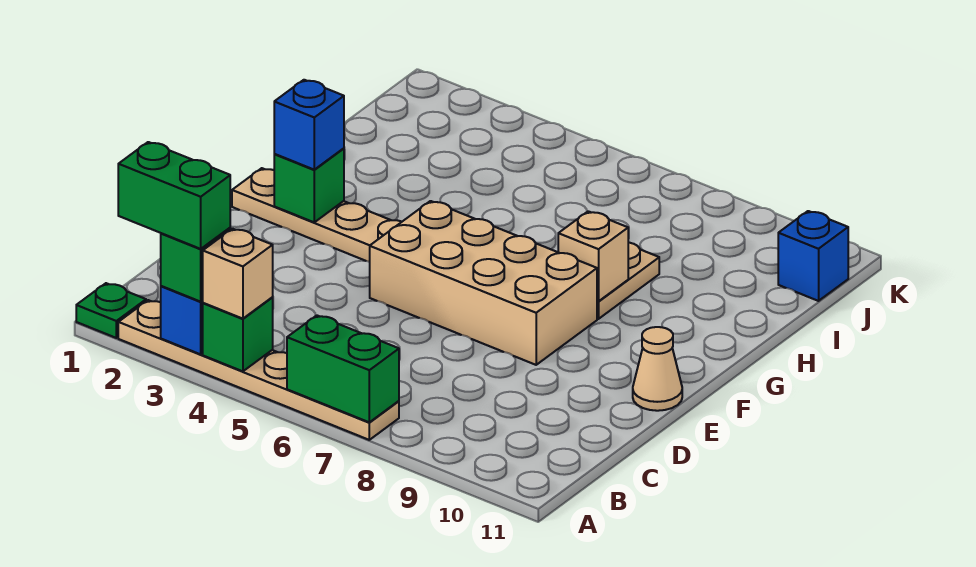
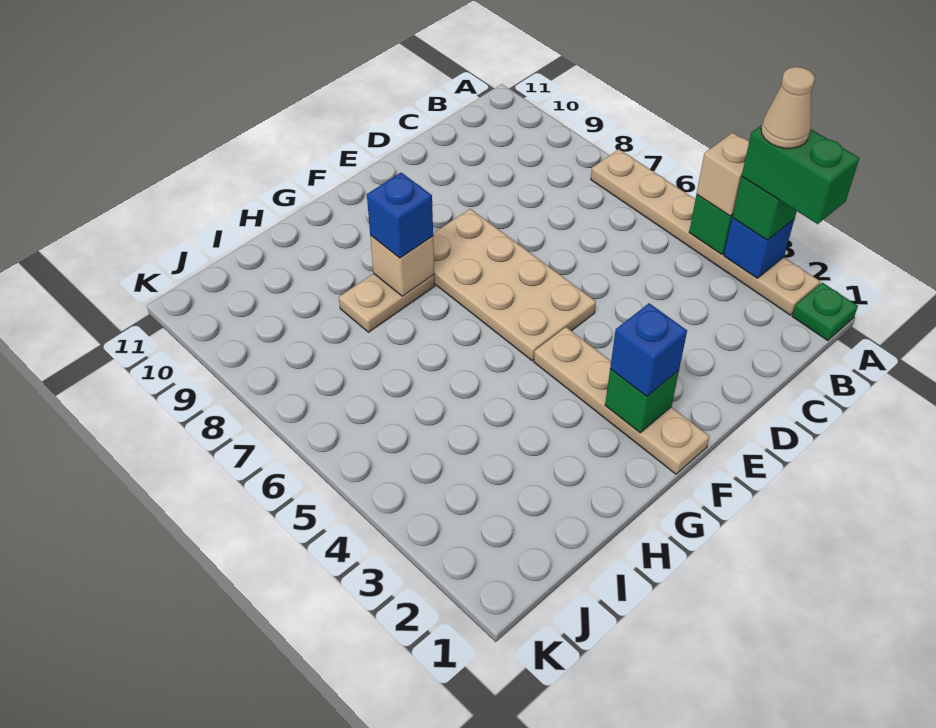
green brick A6:A7 level 2 -> none
tan brick E5:F8 level 1 -> tan plate E5:F8 level 1
tan cone E11 level 1 -> tan cone A3 level 5
blue brick J11 level 1 -> blue brick G8 level 3

